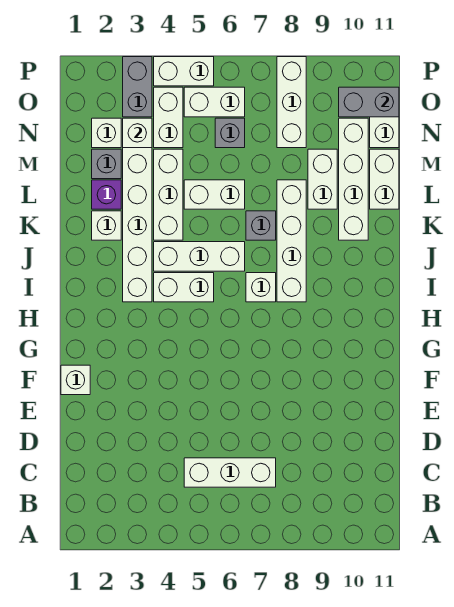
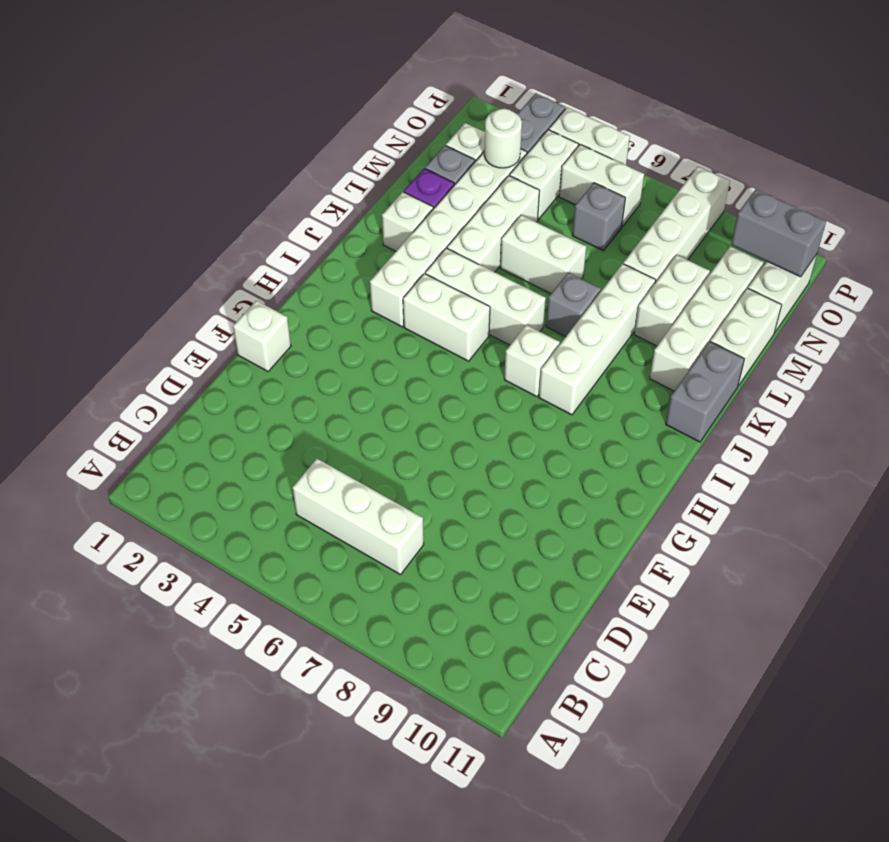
none -> grey brick J11:K11 level 1
white brick N3 level 2 -> white round brick N3 level 2
white brick N8:P8 level 1 -> white brick M8:P8 level 1

